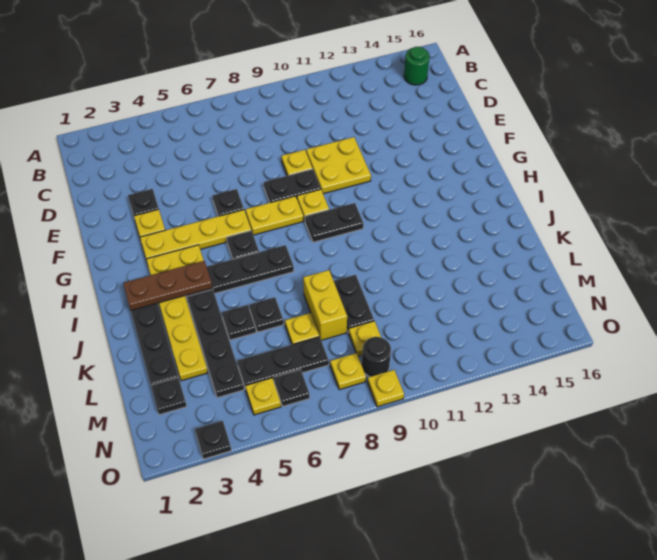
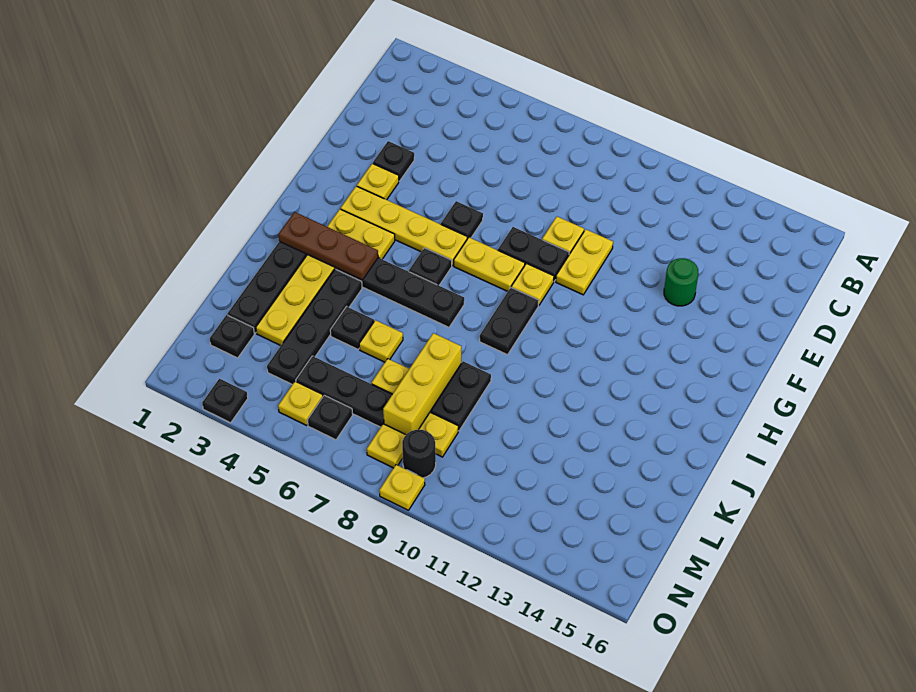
green round brick B15 level 1 -> green round brick E13 level 1
yellow plate E10:F11 level 1 -> yellow plate E10:F10 level 1
black plate H9:H10 level 1 -> black plate H9:I9 level 1
black plate K6 level 1 -> yellow plate K6 level 1
yellow brick K8:L8 level 1 -> yellow brick K8:M8 level 1

